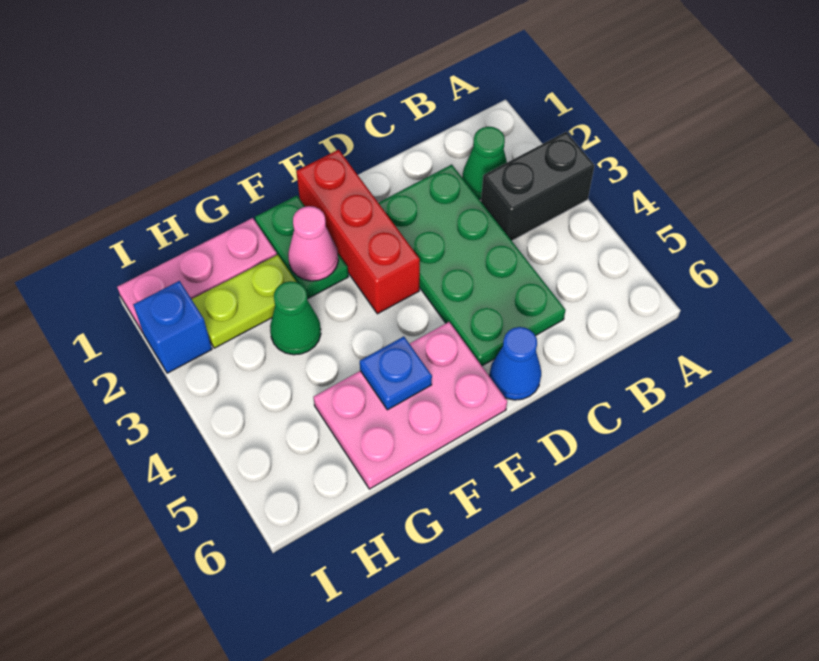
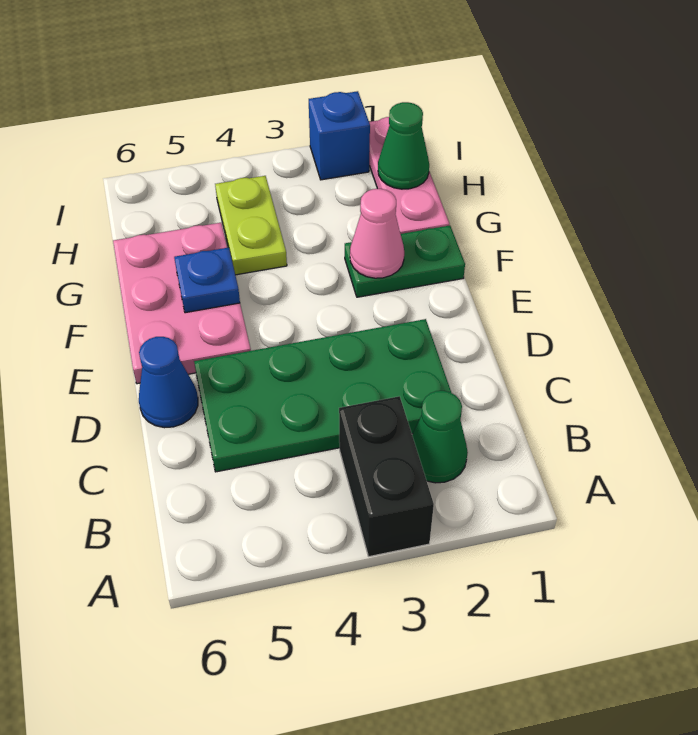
red brick E1:E3 level 1 -> none
lime plate G2:H2 level 1 -> lime plate G4:H4 level 1
green cone G3 level 1 -> green cone H1 level 2

